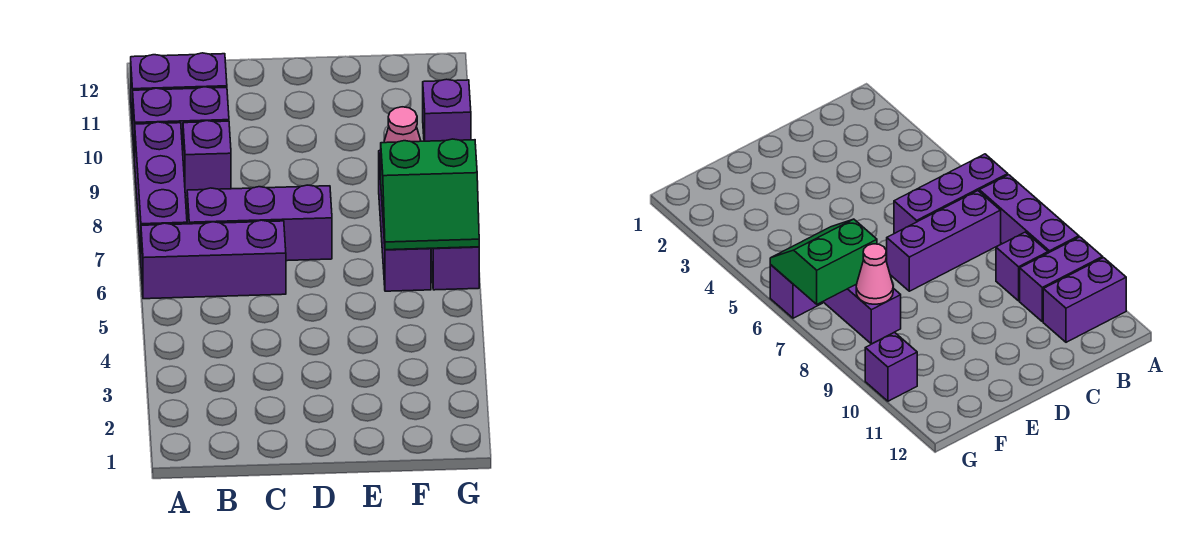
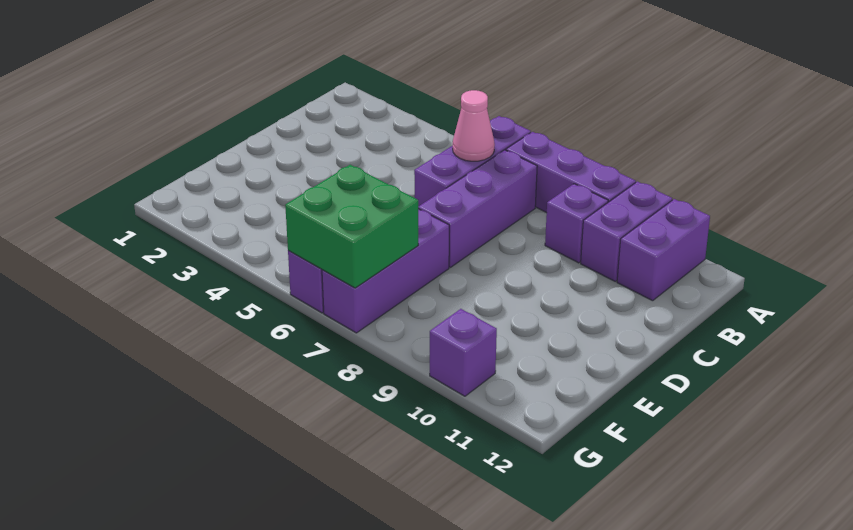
purple brick F6:F8 level 1 -> purple brick E7:G7 level 1
green slope F6:G7 level 2 top 7 -> green brick F6:G7 level 2
pink cone F8 level 2 -> pink cone B6 level 2

